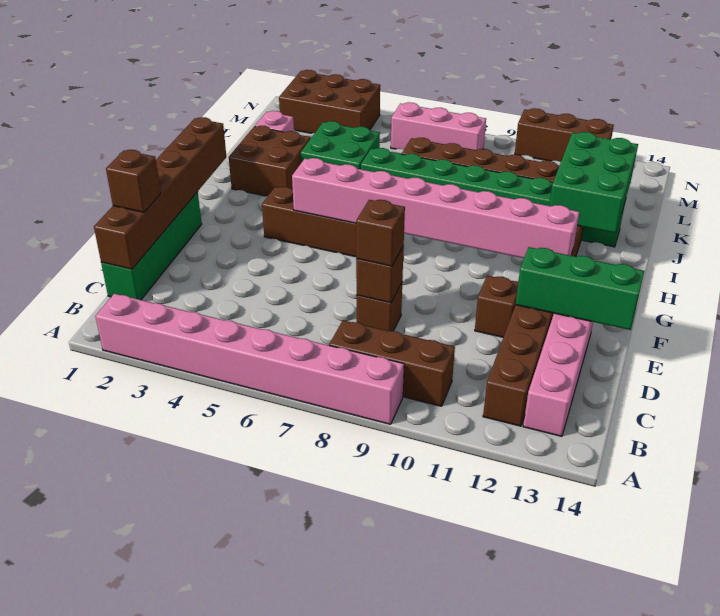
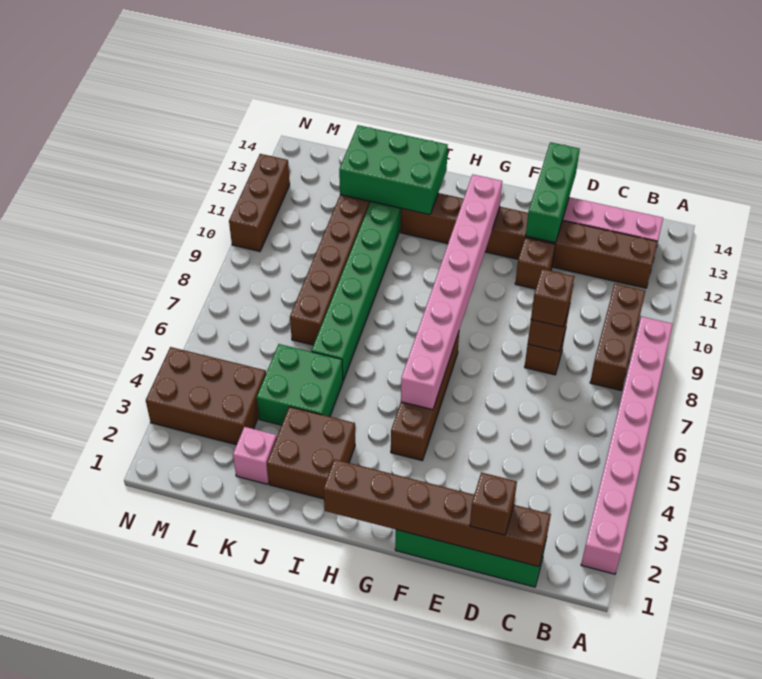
brown brick M2:N4 level 1 -> brown brick L3:N4 level 1
pink brick M6:M8 level 1 -> none

